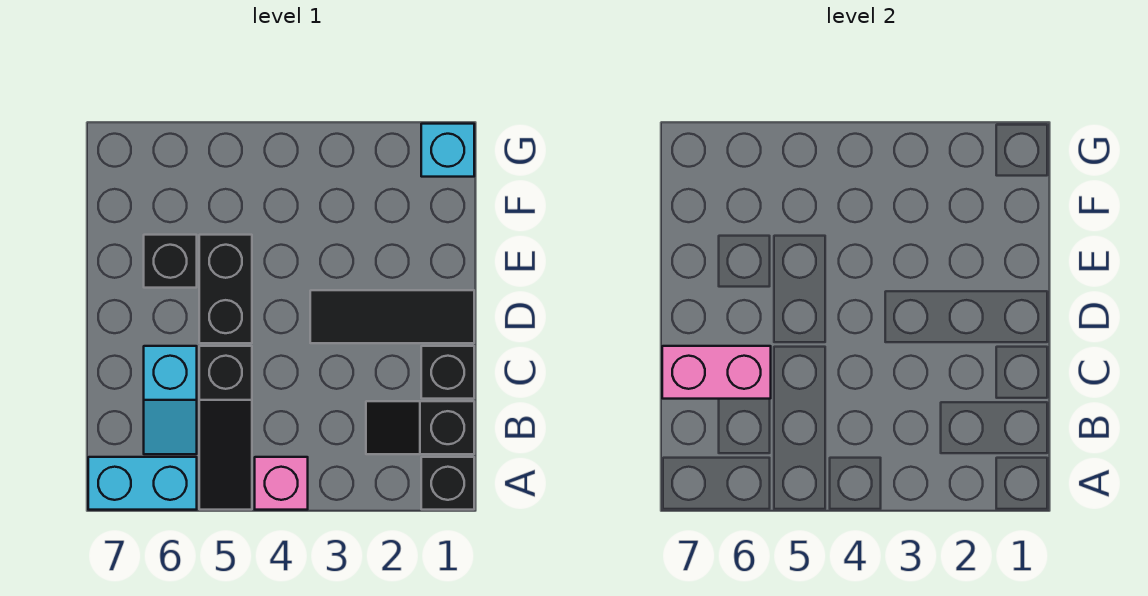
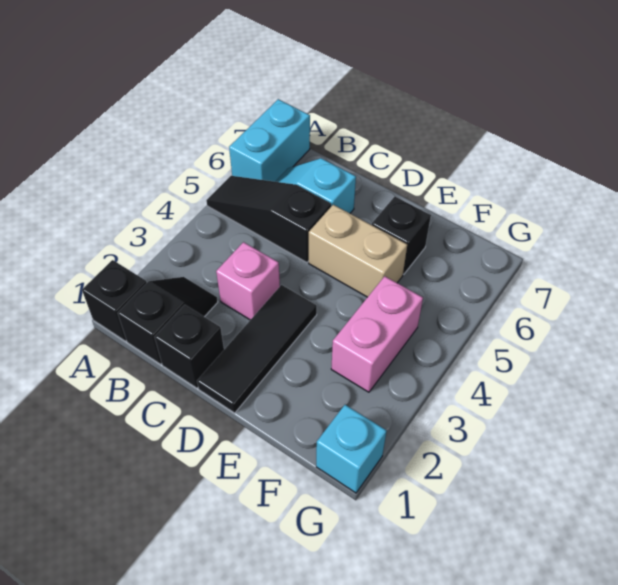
pink brick A4 level 1 -> pink brick C3 level 1
pink brick C6:C7 level 2 -> pink brick F3:F4 level 1
black brick D5:E5 level 1 -> tan brick D5:E5 level 1

